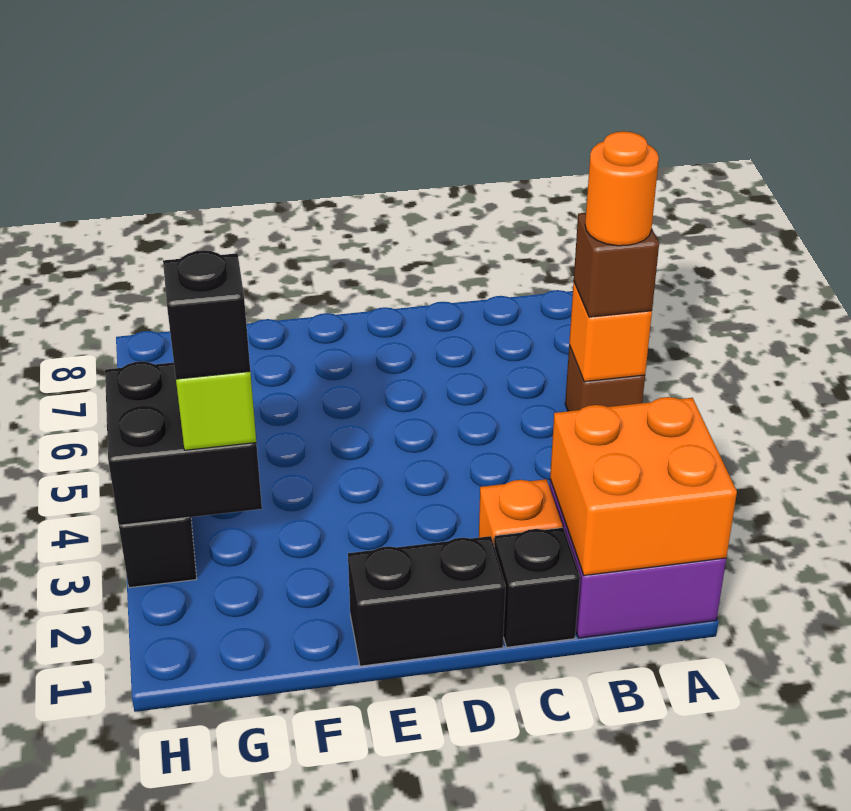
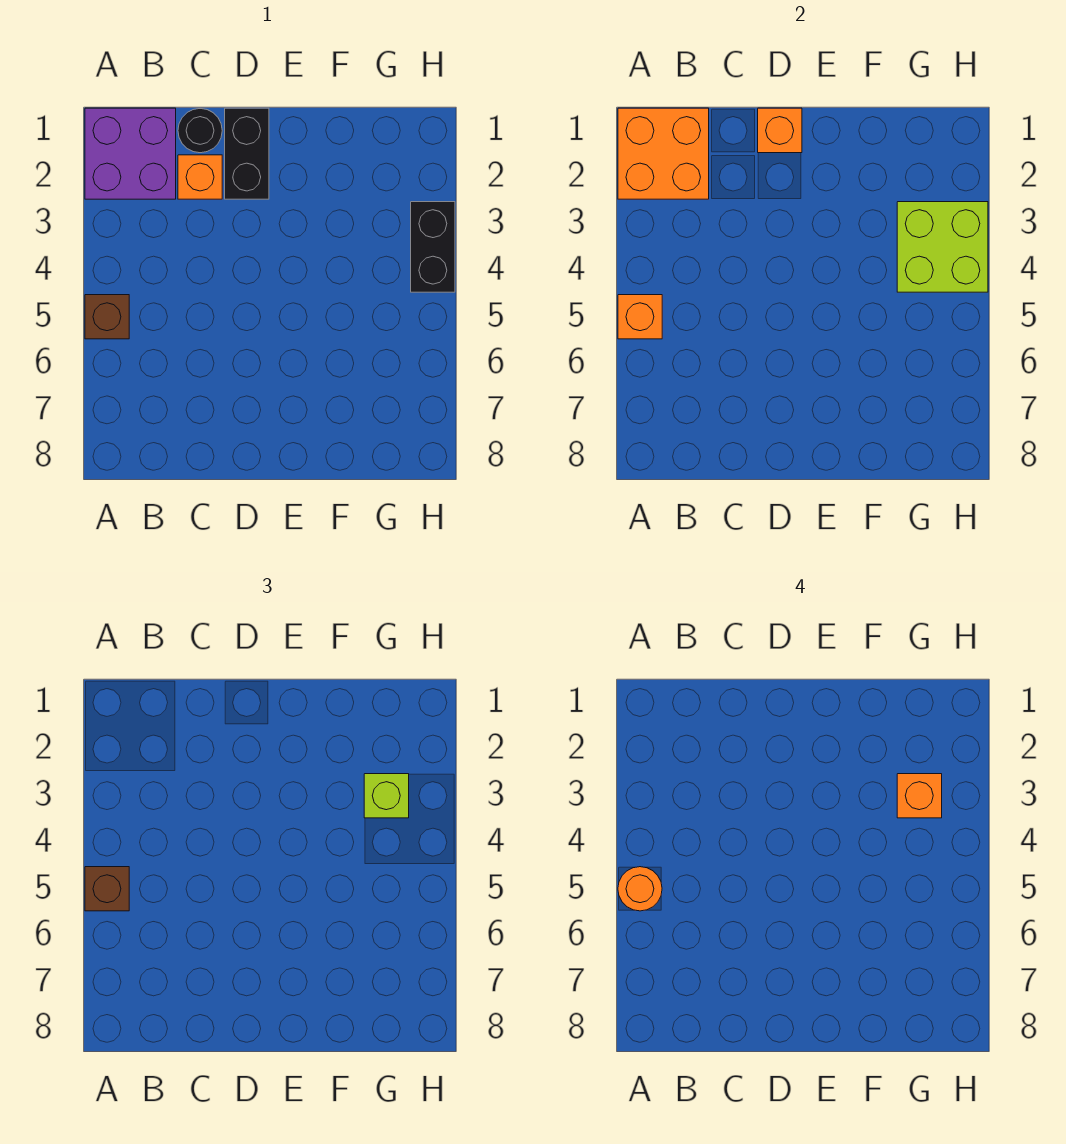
black brick C1 level 1 -> black round brick C1 level 1
black brick D1:E1 level 1 -> black brick D1:D2 level 1
none -> orange brick D1 level 2
black brick G3:H4 level 2 -> lime brick G3:H4 level 2
black brick G3 level 4 -> orange brick G3 level 4

